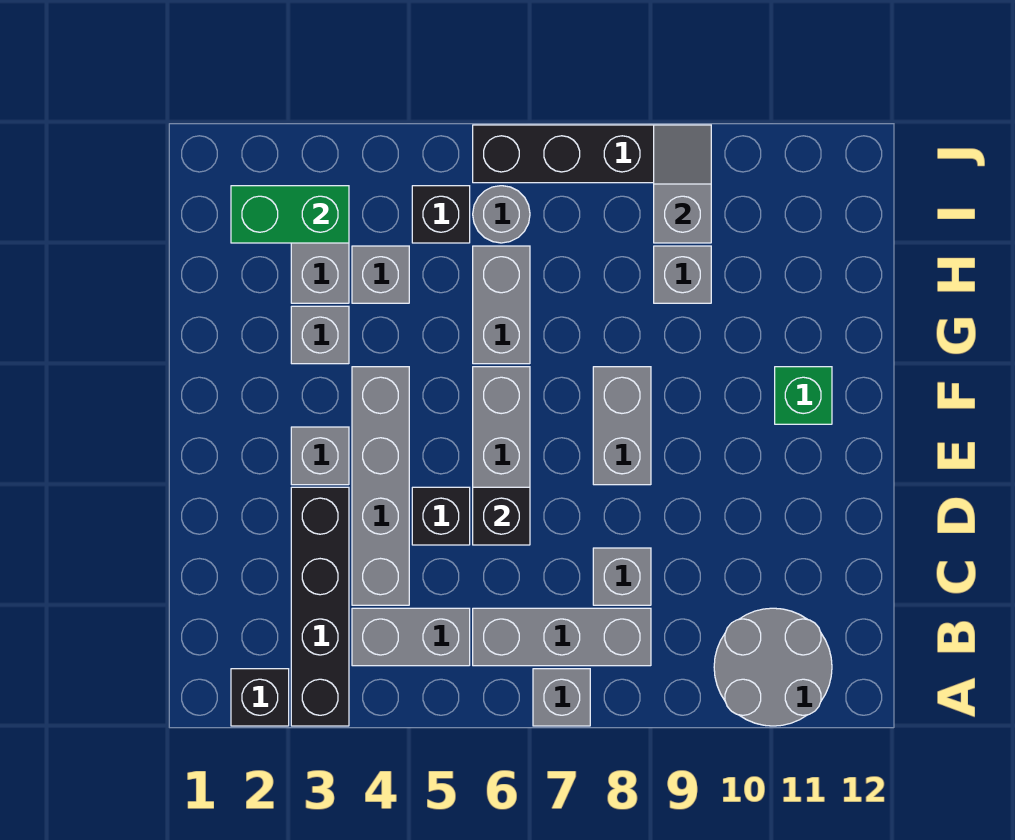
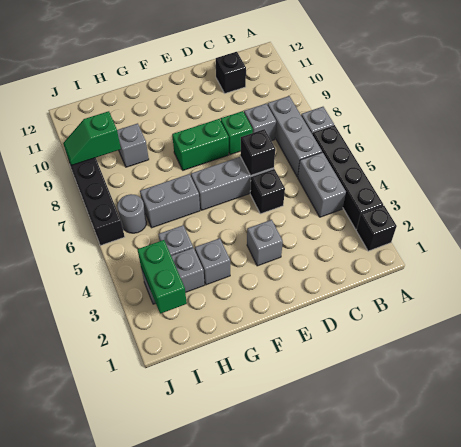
black brick A3:D3 level 1 -> black brick A3:A6 level 1
grey round brick A10:B11 level 1 -> none
grey brick C4:F4 level 1 -> none
grey brick E8:F8 level 1 -> green brick E8:F8 level 1
green brick F11 level 1 -> green brick D8 level 1
black brick I5 level 1 -> black brick C11 level 1
grey slope I9:J9 level 2 top I -> green slope I9:J9 level 2 top I

